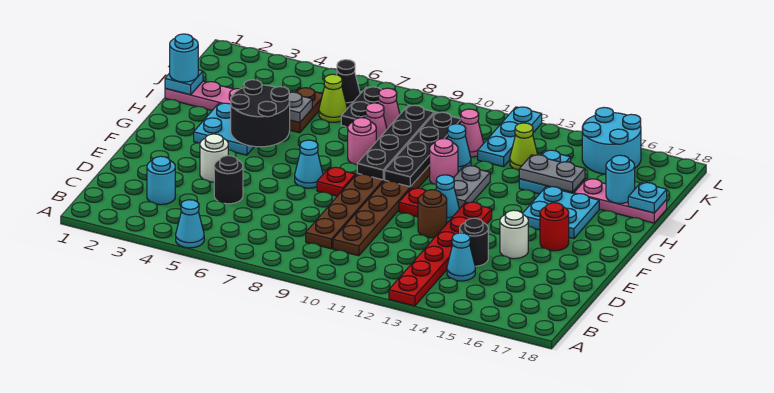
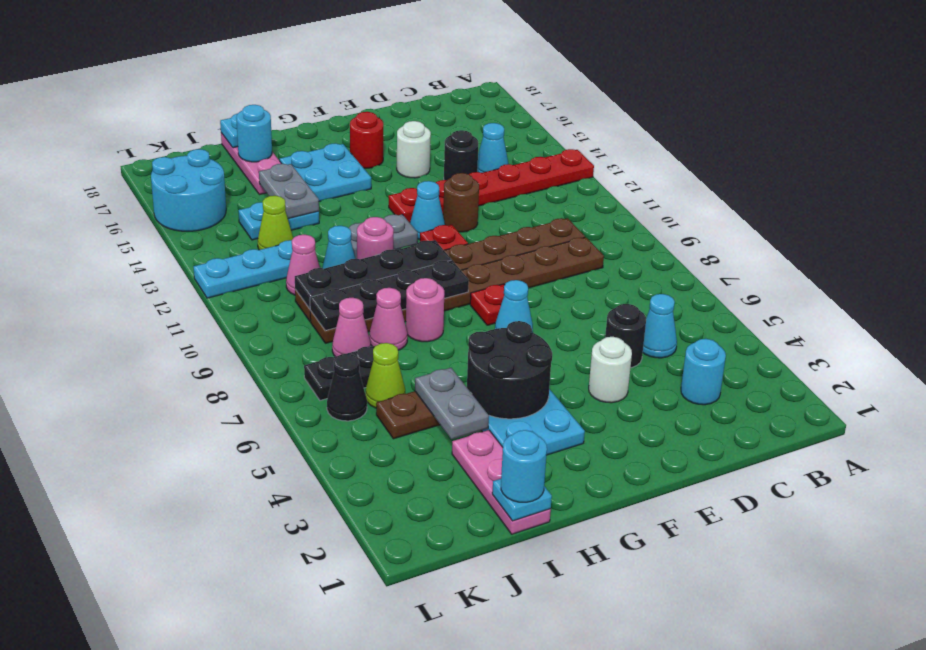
cyan cone A5 level 1 -> cyan cone C5 level 1

